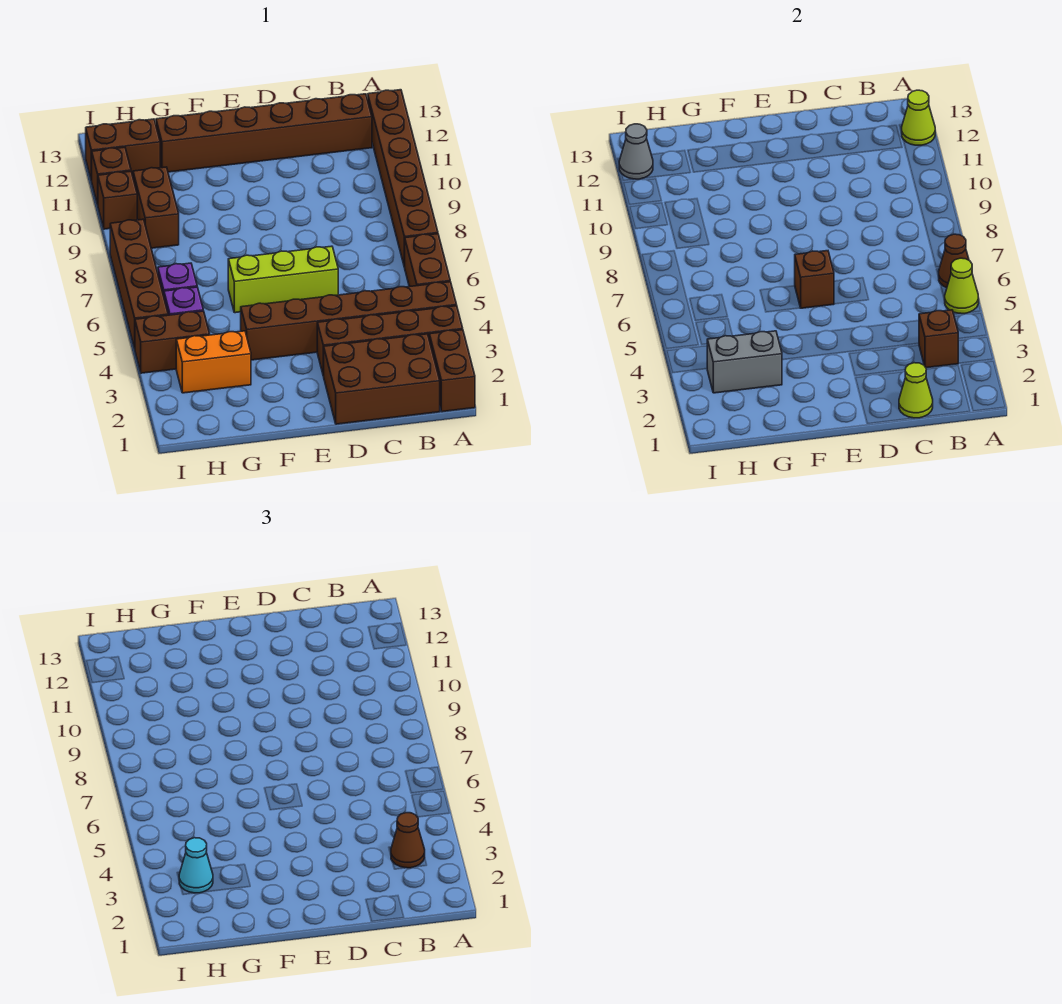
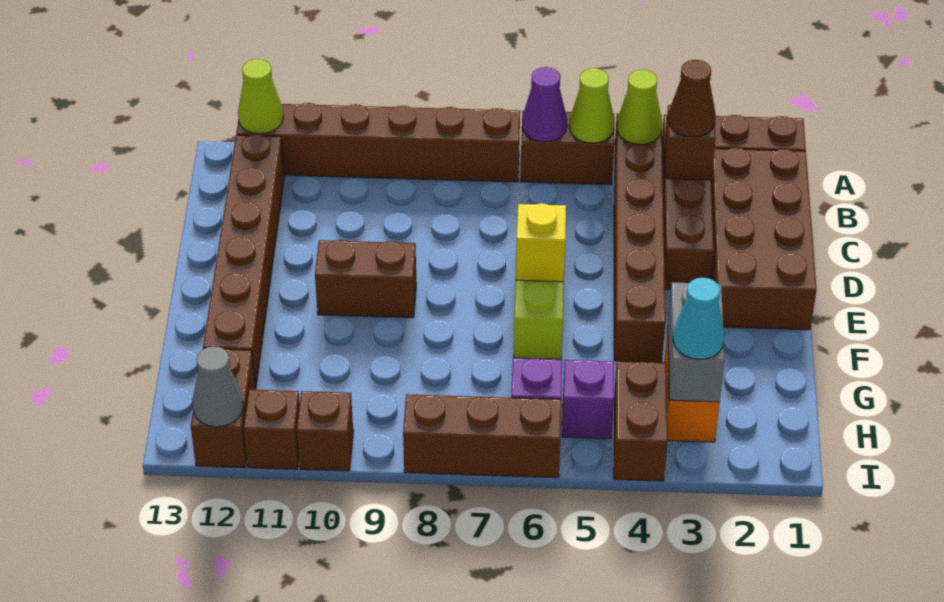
brown cone A6 level 2 -> purple cone A6 level 2
brown brick B1:D2 level 1 -> brown brick B1:E2 level 1
lime cone C1 level 2 -> lime cone A4 level 2
brown brick E6 level 2 -> yellow brick E6 level 2
brown brick H9:H10 level 1 -> brown brick E9:E10 level 1
brown brick I5:I8 level 1 -> brown brick I6:I8 level 1

